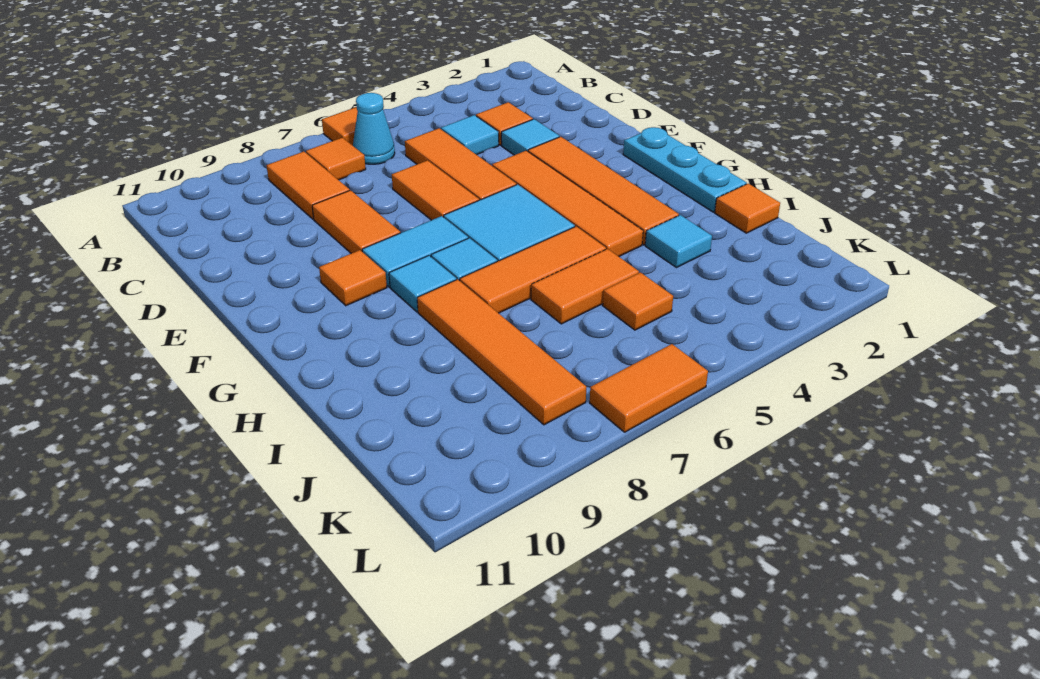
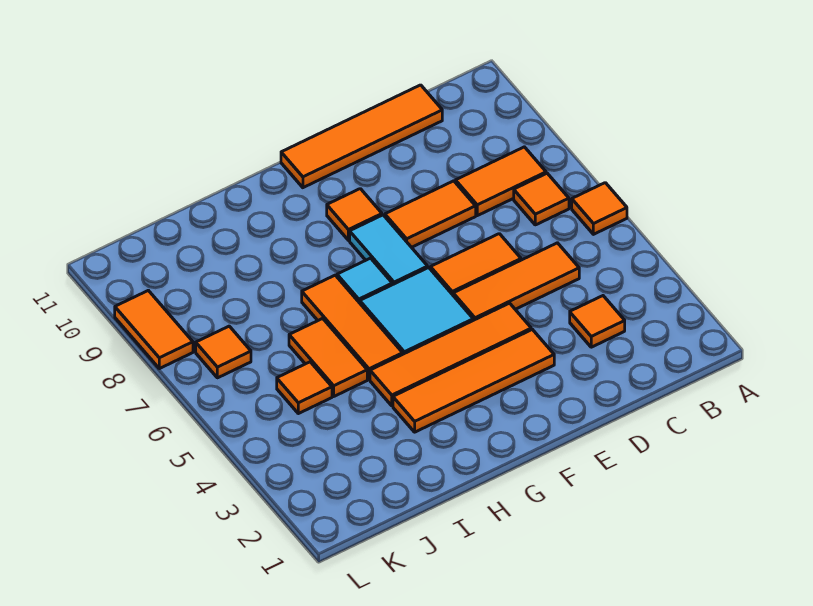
cyan cone B6 level 1 -> none
cyan tile C4 level 1 -> none
cyan tile D3 level 1 -> none
cyan plate F1:H1 level 1 -> none
cyan tile G8 level 1 -> none
orange tile H8:K8 level 1 -> orange tile C11:F11 level 1
orange tile I1 level 1 -> orange tile K7 level 1
cyan tile I3 level 1 -> none
orange tile L6:L7 level 1 -> orange tile L8:L9 level 1

